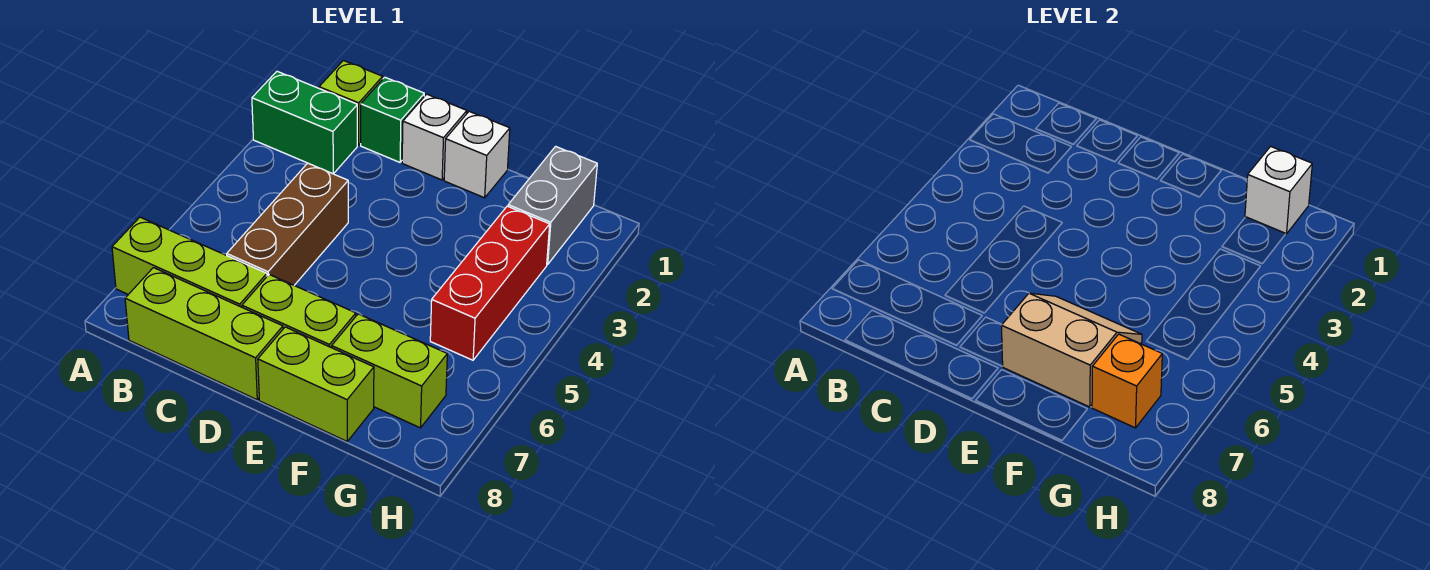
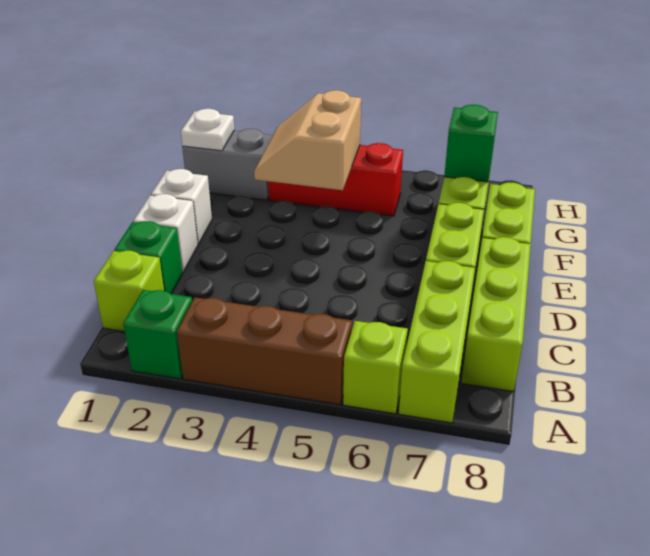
green brick A2:B2 level 1 -> green brick A2 level 1
none -> lime brick A6 level 1
brown brick C4:C6 level 1 -> brown brick A3:A5 level 1
tan slope E6:F7 level 2 top 7 -> tan slope F3:G4 level 2 top 4
white brick G1 level 2 -> white plate G1 level 2
orange brick G7 level 2 -> green brick G7 level 2

